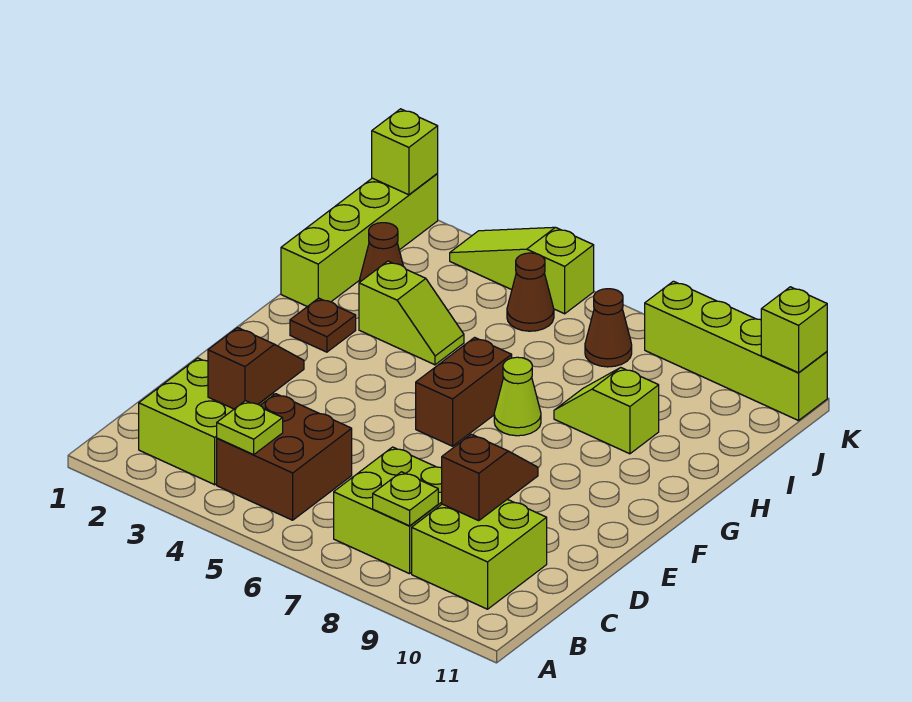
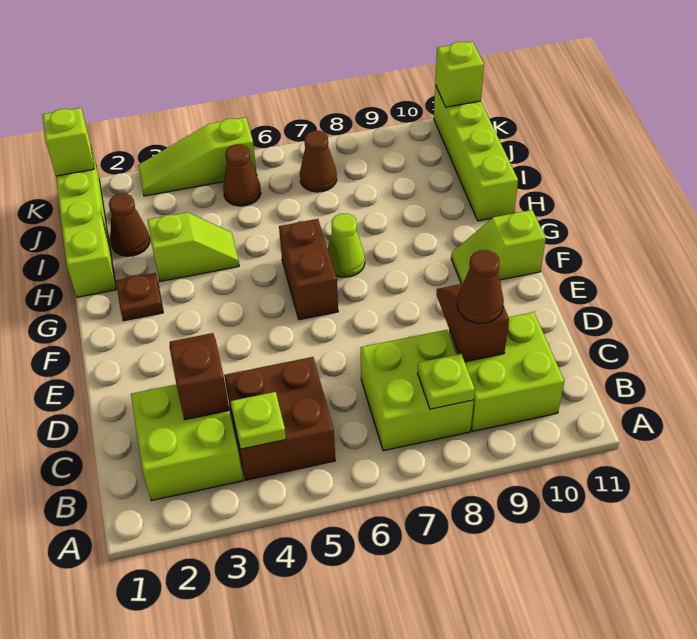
none -> brown cone C9 level 3
lime slope H8:H9 level 1 top 9 -> lime slope F10:F11 level 1 top 11
lime brick K8:K11 level 1 -> lime brick H11:K11 level 1

